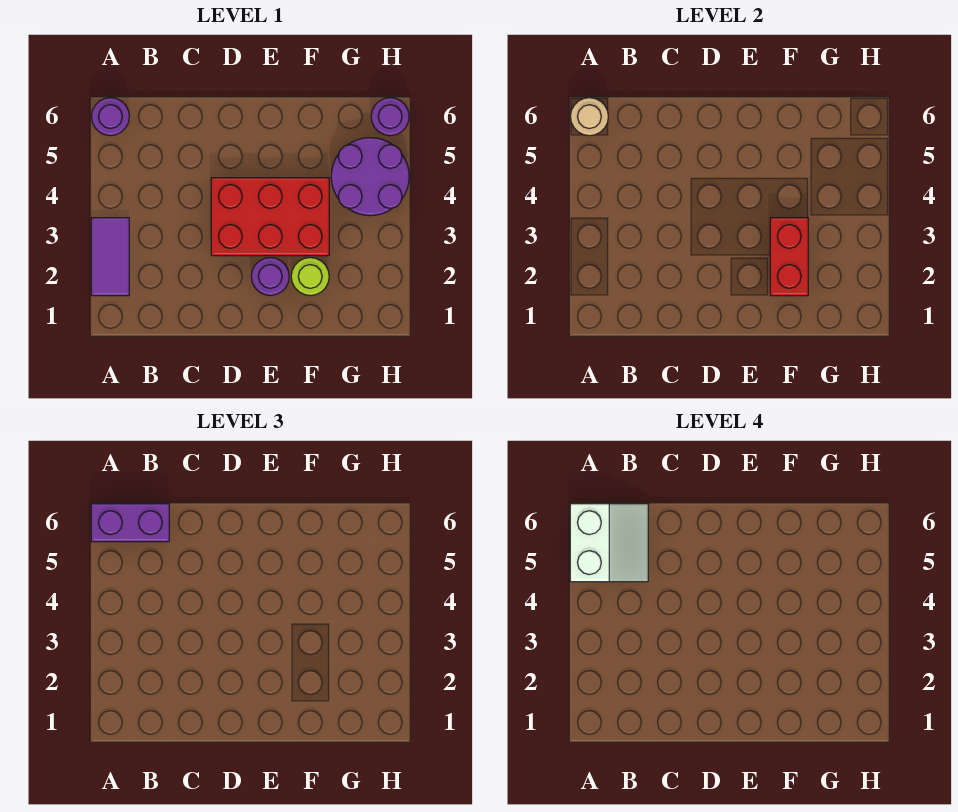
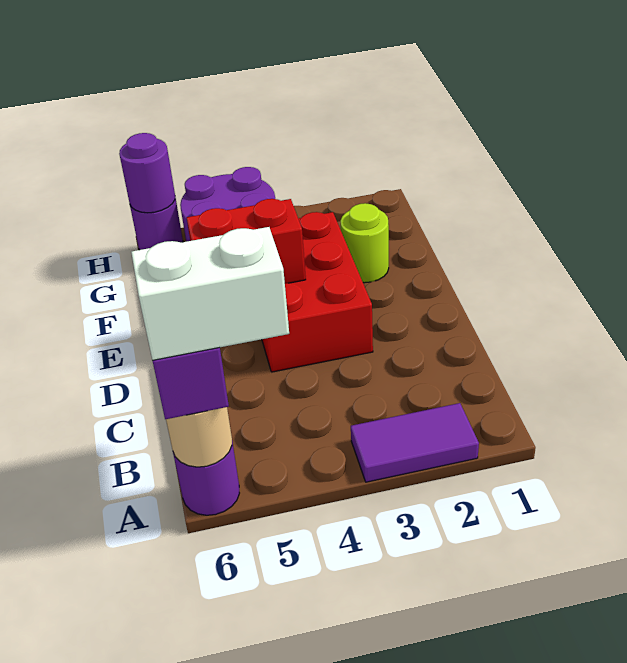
purple round brick E2 level 1 -> purple round brick H6 level 2
red brick F2:F3 level 2 -> red brick E4:E5 level 2

